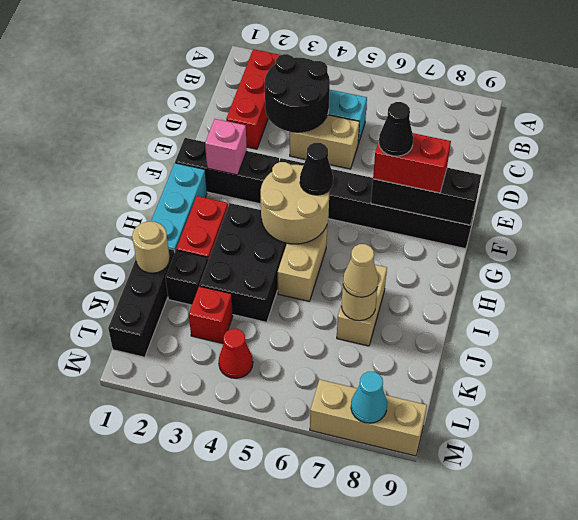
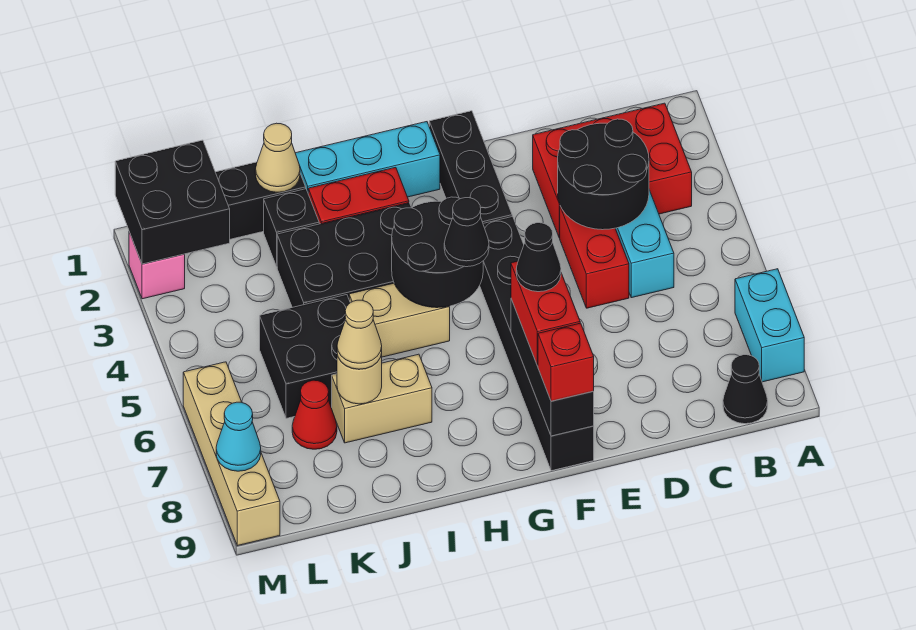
none -> cyan brick A7:A8 level 1
red brick B2:D2 level 1 -> red brick B2:D3 level 1
none -> black cone B9 level 1
tan brick D4:D5 level 1 -> red brick D4:D5 level 1
pink brick F2 level 2 -> pink brick M2 level 1
tan round brick G4:H5 level 2 -> black round brick G4:H5 level 2
tan round brick J1 level 2 -> tan cone J1 level 2
none -> black brick J5:K6 level 1
red brick K3 level 1 -> red brick F9 level 3
none -> black brick L1:M2 level 2
red cone L4 level 1 -> red cone K7 level 1
tan brick M7:M9 level 1 -> tan brick M6:M9 level 1

